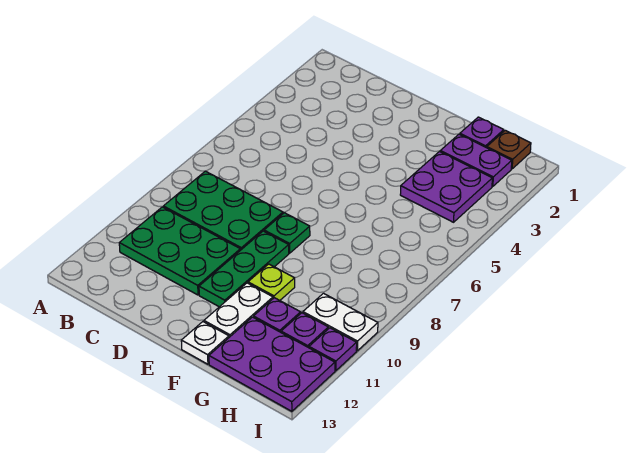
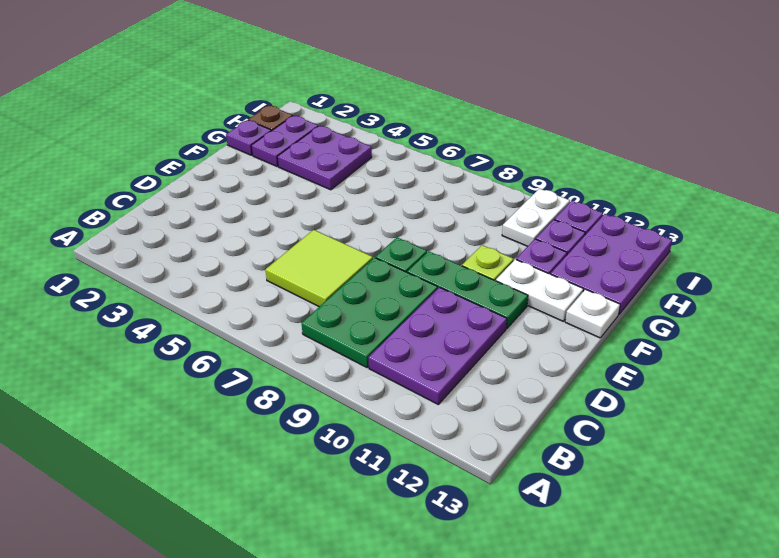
green plate B10:D11 level 1 -> purple plate B10:D11 level 1
none -> lime tile C6:D7 level 1

